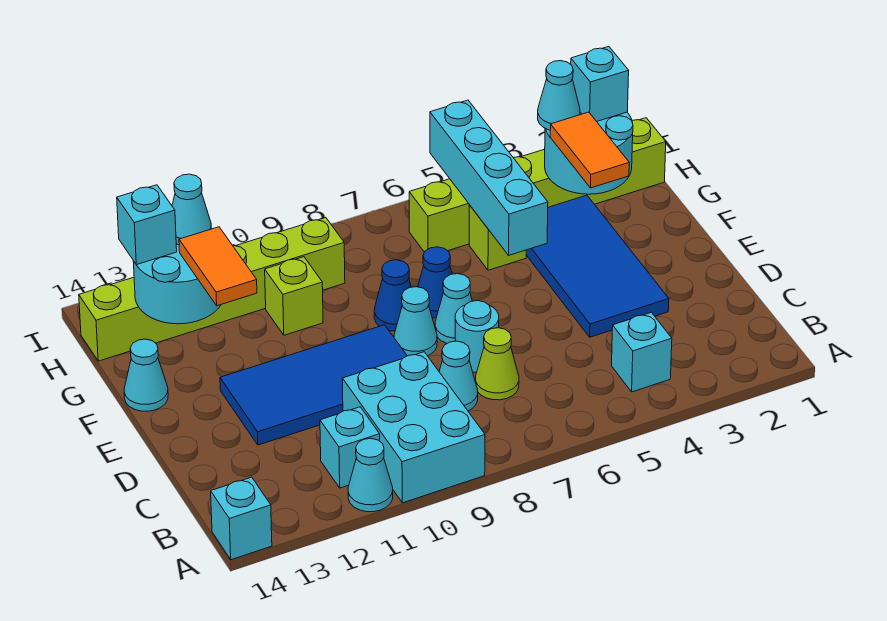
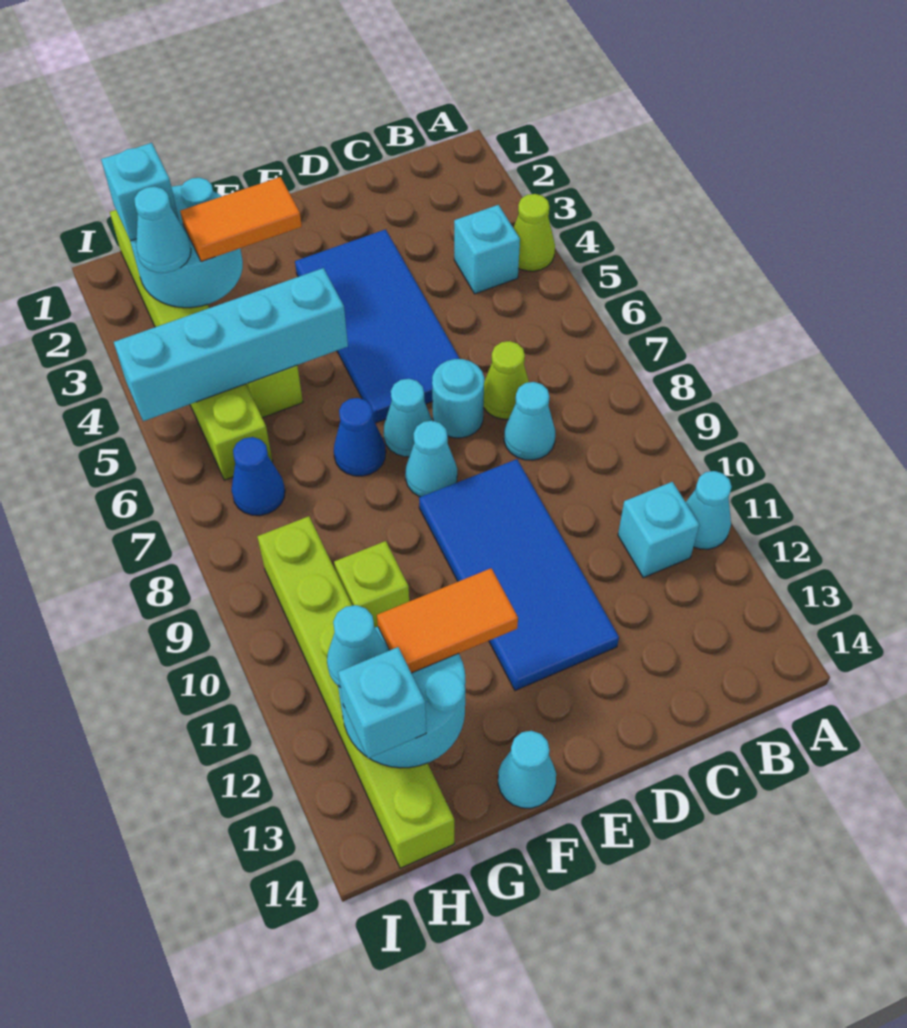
none -> lime cone A4 level 1
cyan brick A9:C10 level 1 -> none
cyan brick A14 level 1 -> none
blue tile D3:G4 level 1 -> blue tile D3:E6 level 1
blue cone F8 level 1 -> blue cone H7 level 1

